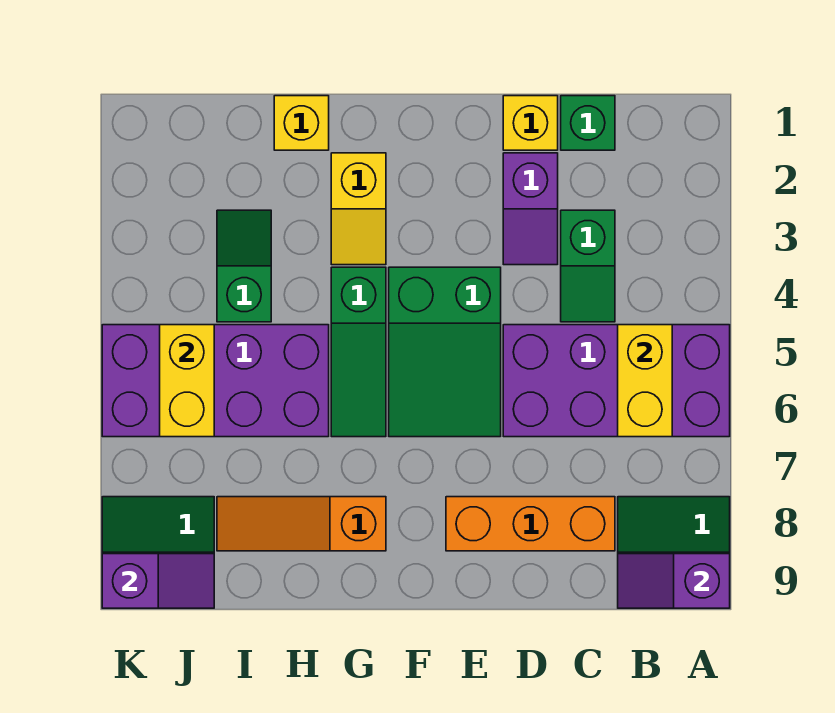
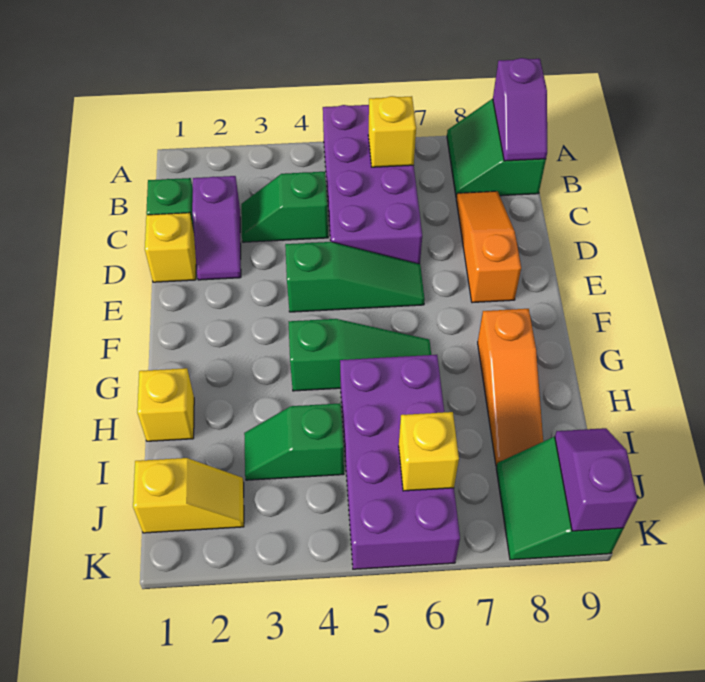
yellow brick B5:B6 level 2 -> yellow brick B6 level 2
green slope C3:C4 level 1 top 3 -> green slope C3:C4 level 1 top 4
orange brick C8:E8 level 1 -> orange slope C8:E8 level 1 top E
purple slope D2:D3 level 1 top 2 -> purple slope C2:D2 level 1 top C
green slope E4:F6 level 1 top 4 -> green slope E4:E6 level 1 top 4
yellow slope G2:G3 level 1 top 2 -> yellow slope J1:J2 level 1 top 1
yellow brick J5:J6 level 2 -> yellow brick J6 level 2

